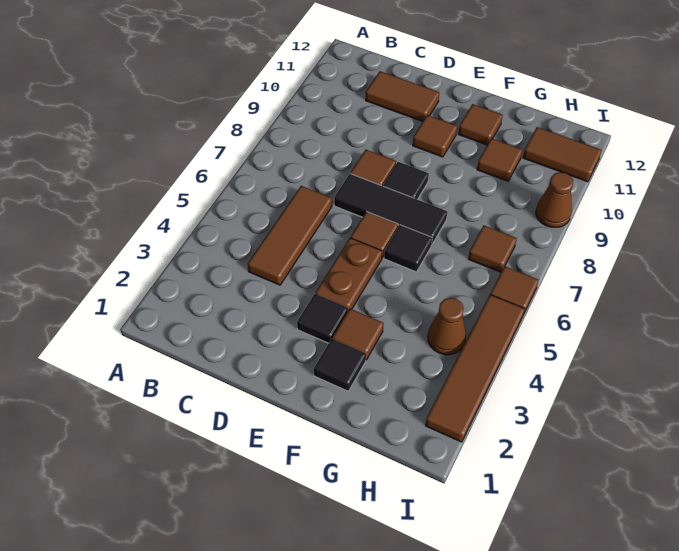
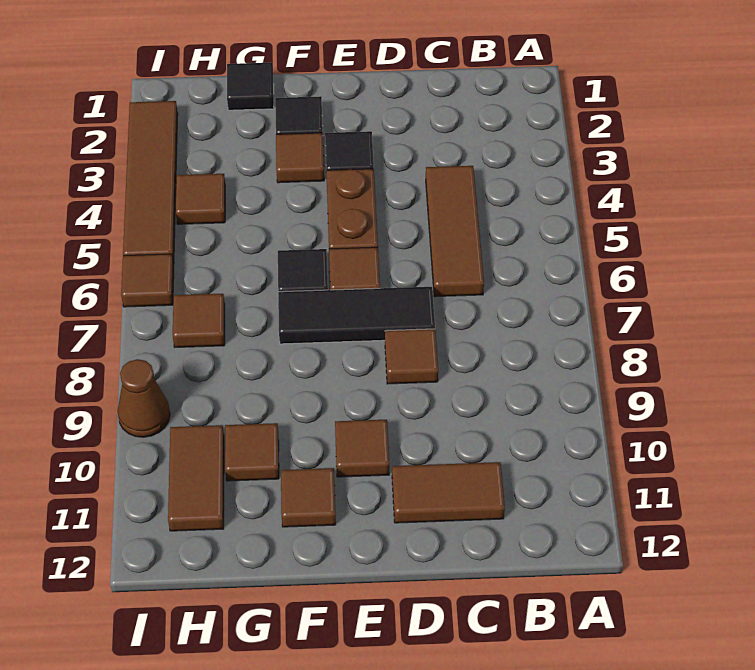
black tile E8 level 1 -> black tile G1 level 1
brown cone H4 level 1 -> brown tile H4 level 1
brown tile H11:I11 level 1 -> brown tile H10:H11 level 1

